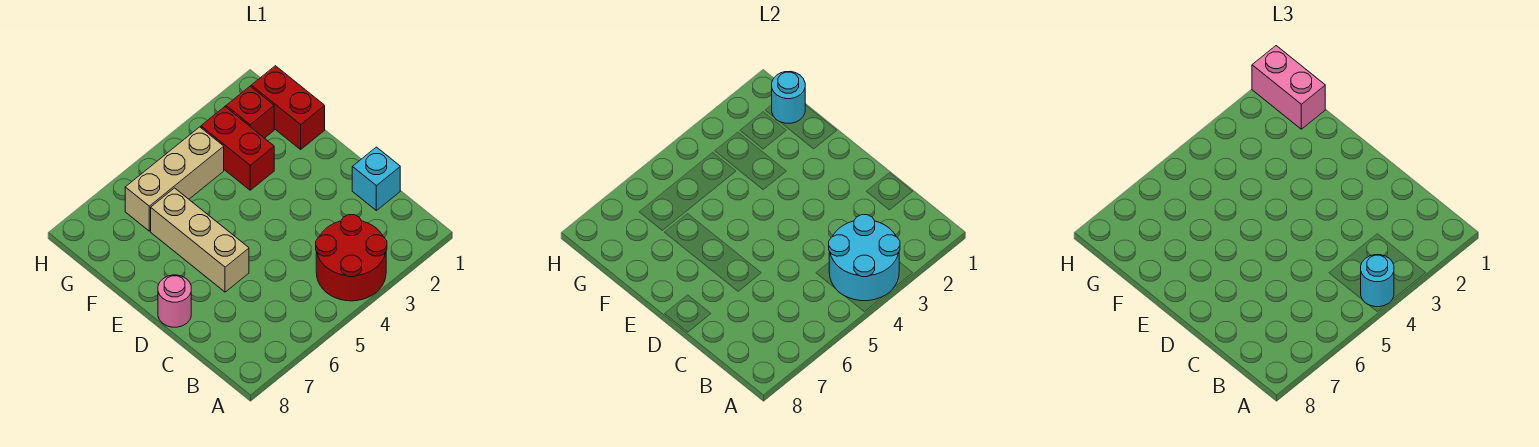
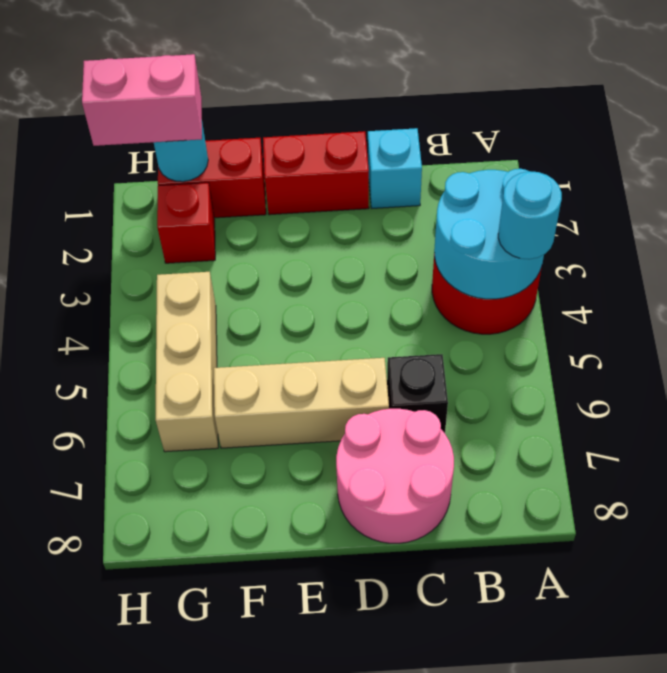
none -> black brick C6 level 1
pink round brick D8 level 1 -> pink round brick C7:D8 level 1
red brick F3:G3 level 1 -> red brick D1:E1 level 1

